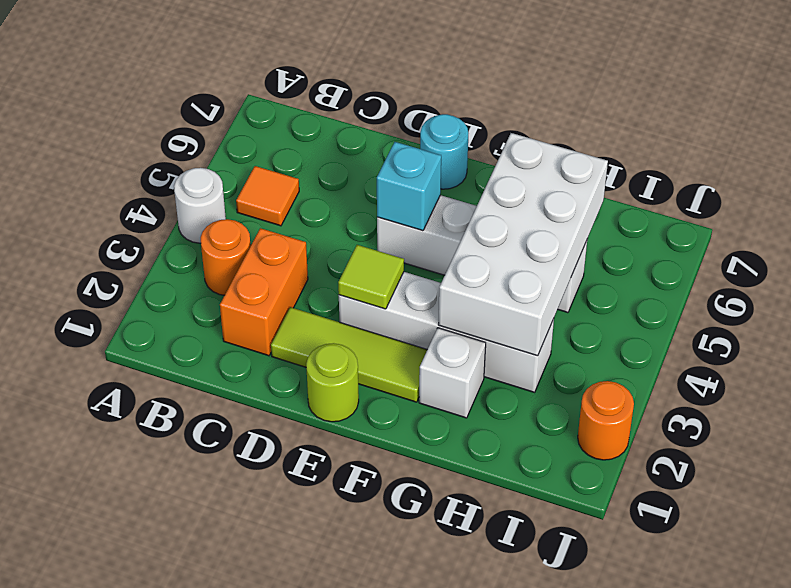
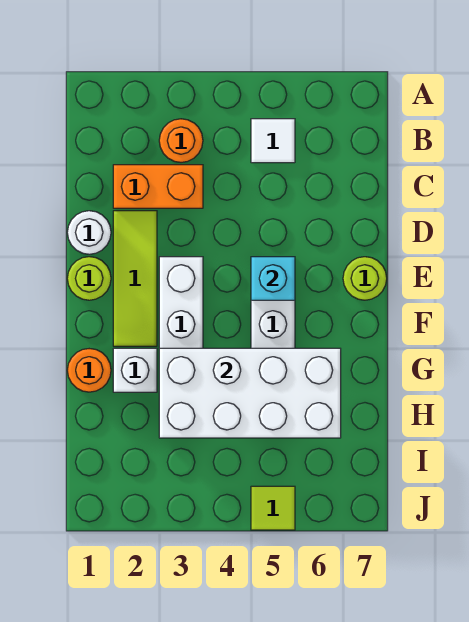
white round brick A4 level 1 -> white round brick D1 level 1
orange tile B5 level 1 -> white tile B5 level 1
lime tile E3 level 2 -> lime tile J5 level 1
cyan round brick E7 level 1 -> lime round brick E7 level 1
orange round brick J2 level 1 -> orange round brick G1 level 1

